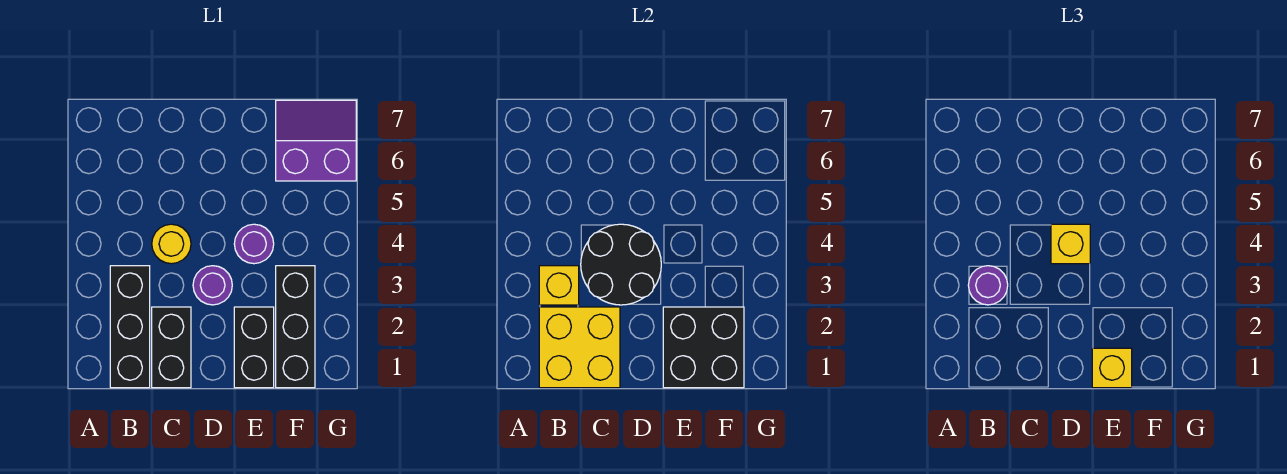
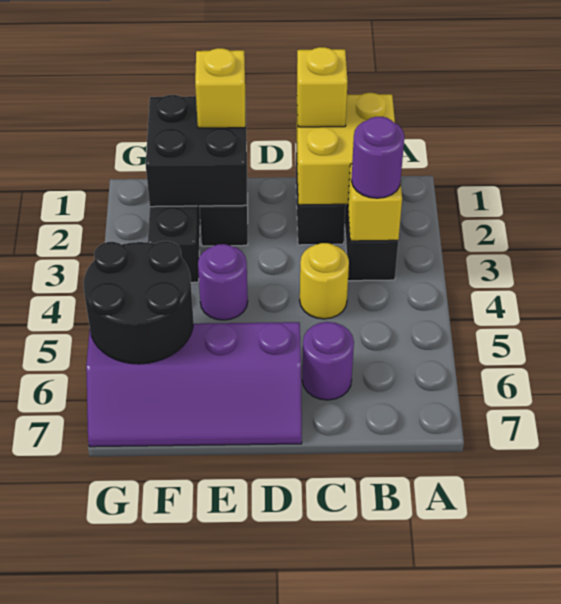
black round brick C3:D4 level 2 -> black round brick F5:G6 level 2
purple round brick D3 level 1 -> purple round brick C6 level 1
yellow brick D4 level 3 -> yellow brick C1 level 3
purple slope F6:G7 level 1 top 6 -> purple slope D6:G7 level 1 top 6

